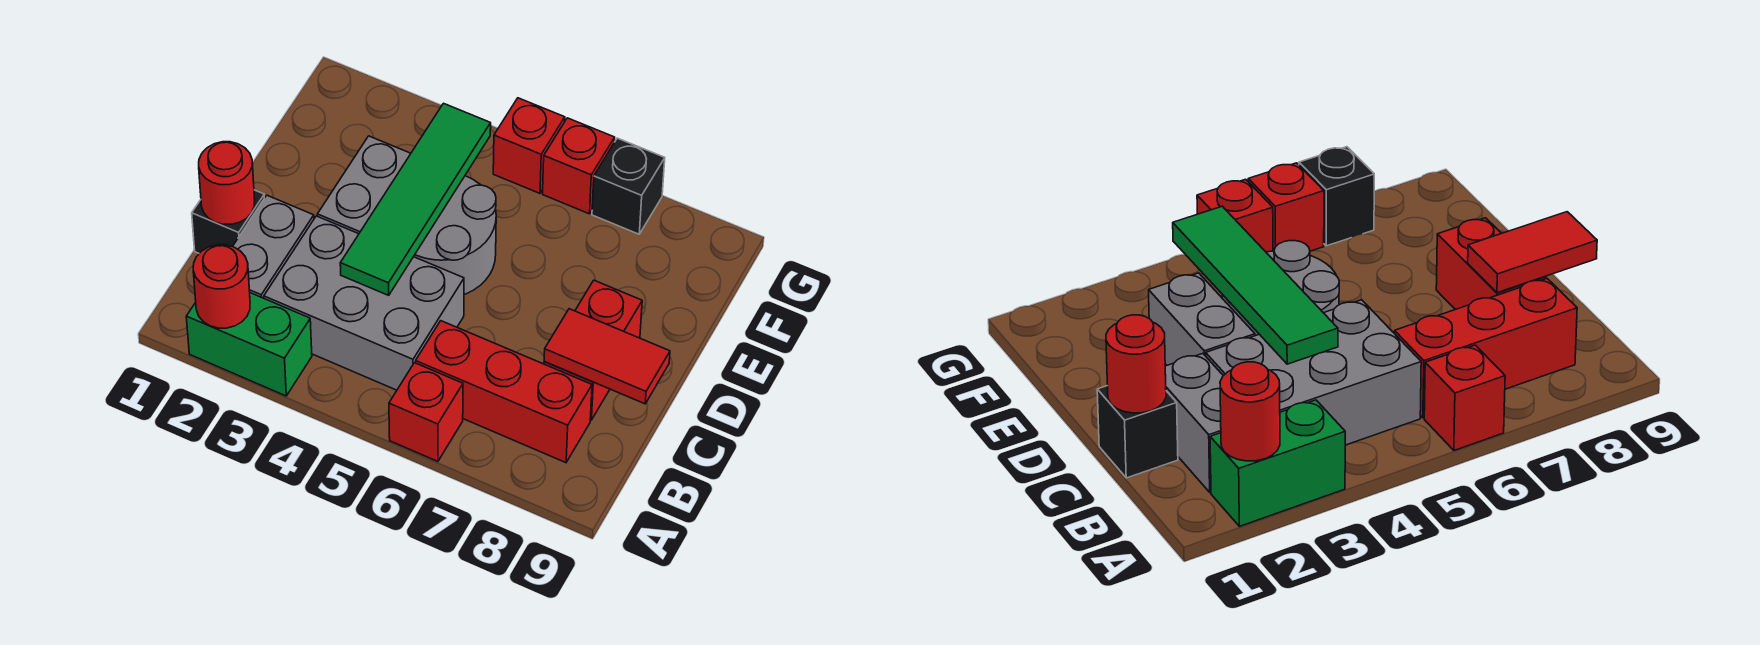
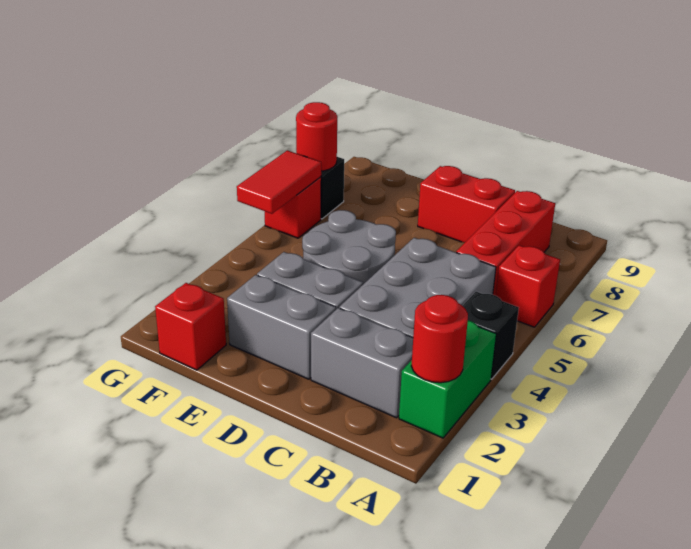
black brick C1 level 1 -> black brick A4 level 1
red round brick C1 level 2 -> red round brick G7 level 2
green tile C4:F4 level 2 -> none
red tile C8:C9 level 2 -> red tile G5:G6 level 2
none -> grey brick D2:E2 level 1
red brick G5 level 1 -> red brick F1 level 1

